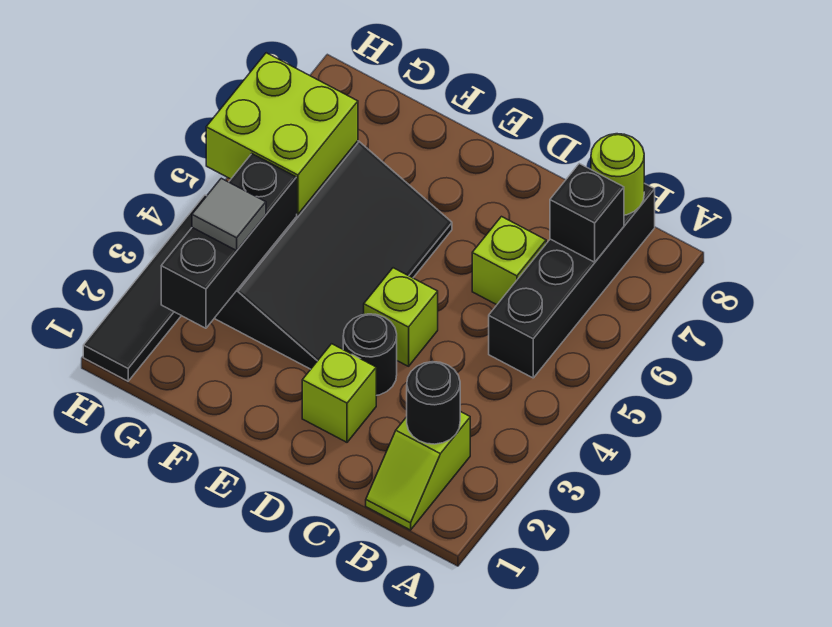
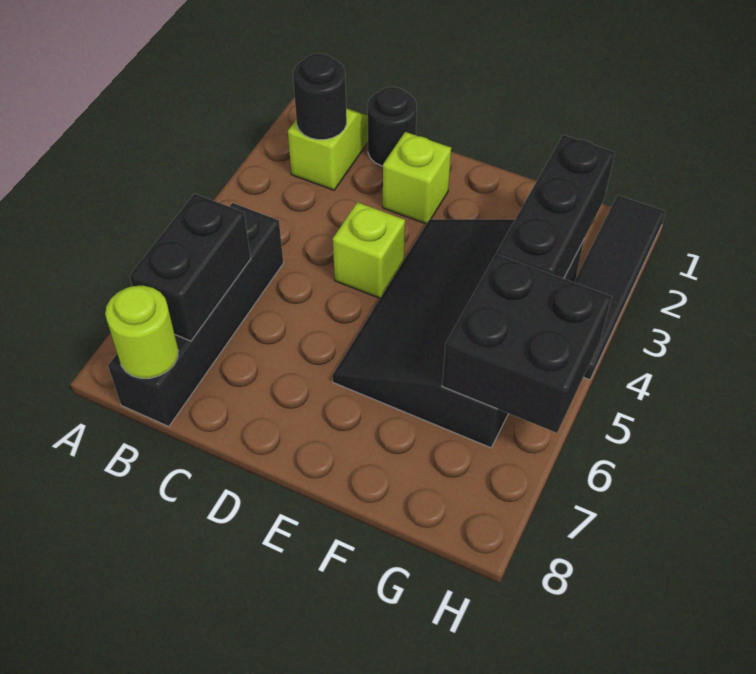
black brick B7 level 2 -> black brick B6:B7 level 2
lime brick C6 level 1 -> none
black round brick D3 level 1 -> black round brick C1 level 1
grey tile G3 level 3 -> none
lime brick G5:H6 level 2 -> black brick G5:H6 level 2

